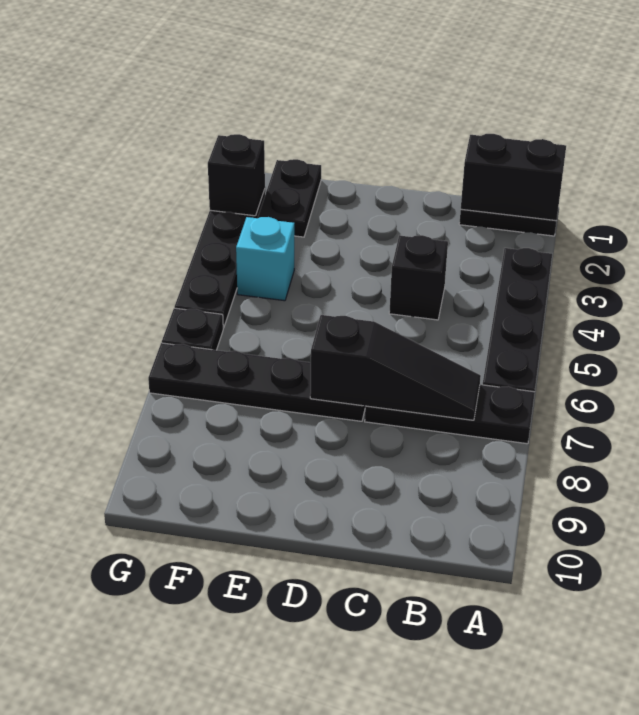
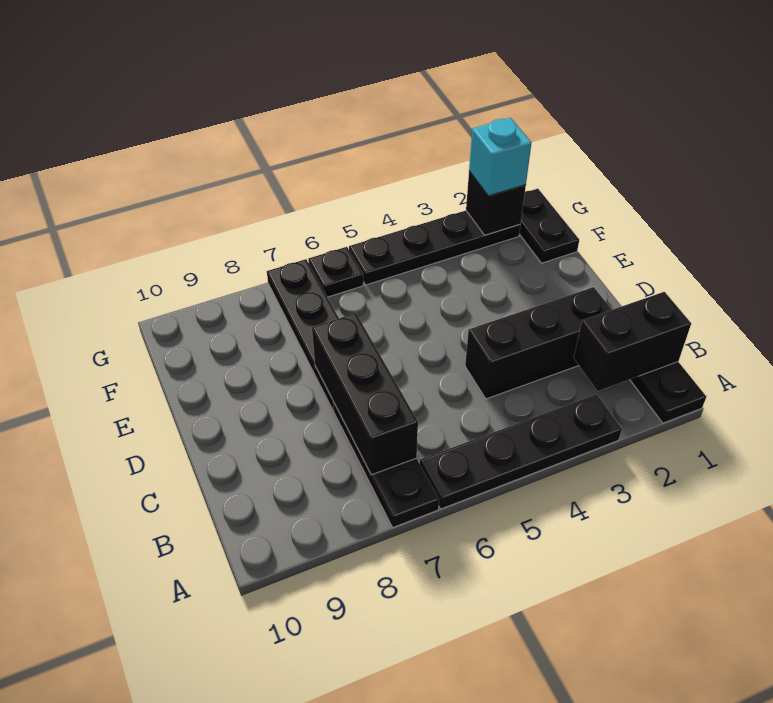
black brick A1:B1 level 2 -> black brick B1:B2 level 2
black slope B7:D7 level 2 top D -> black brick B7:D7 level 2
black brick C4 level 1 -> black brick C2:C4 level 1
black plate F1:F2 level 1 -> black plate F1:G1 level 1
cyan brick F4 level 1 -> cyan brick G2 level 3

